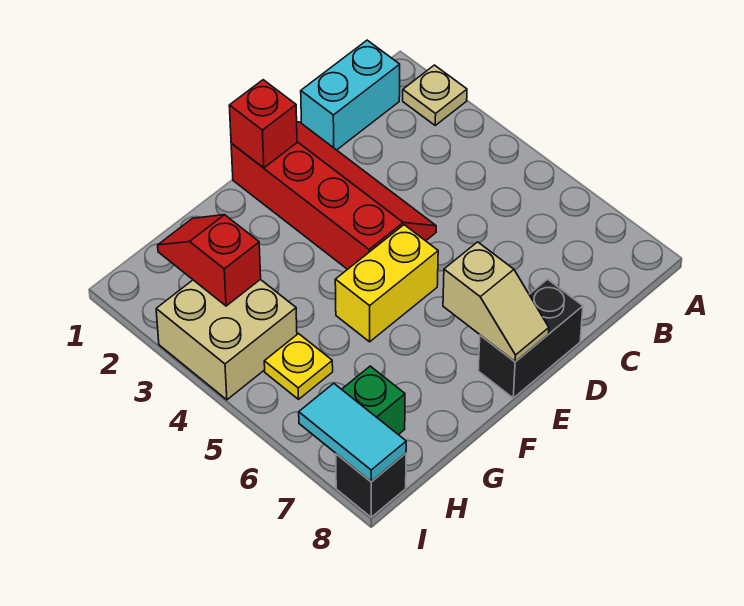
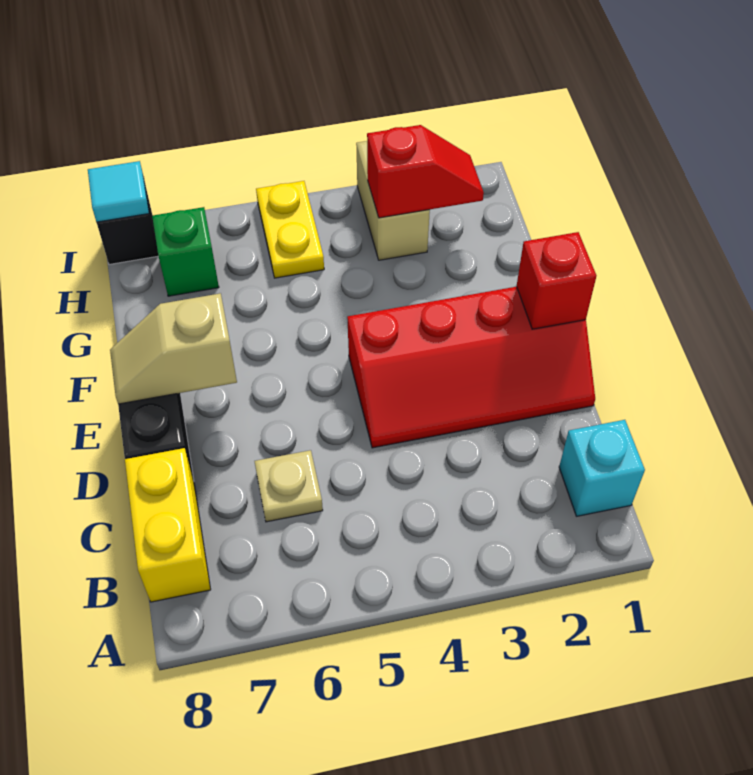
tan plate A2 level 1 -> tan plate C6 level 1
cyan brick B1:C1 level 1 -> cyan brick B1 level 1
yellow brick E5:F5 level 1 -> yellow brick B8:C8 level 1
tan brick H3:I4 level 1 -> tan brick H3:I3 level 1
yellow plate H5 level 1 -> yellow plate H5:I5 level 1
cyan tile I7:I8 level 2 -> cyan tile I8 level 2

